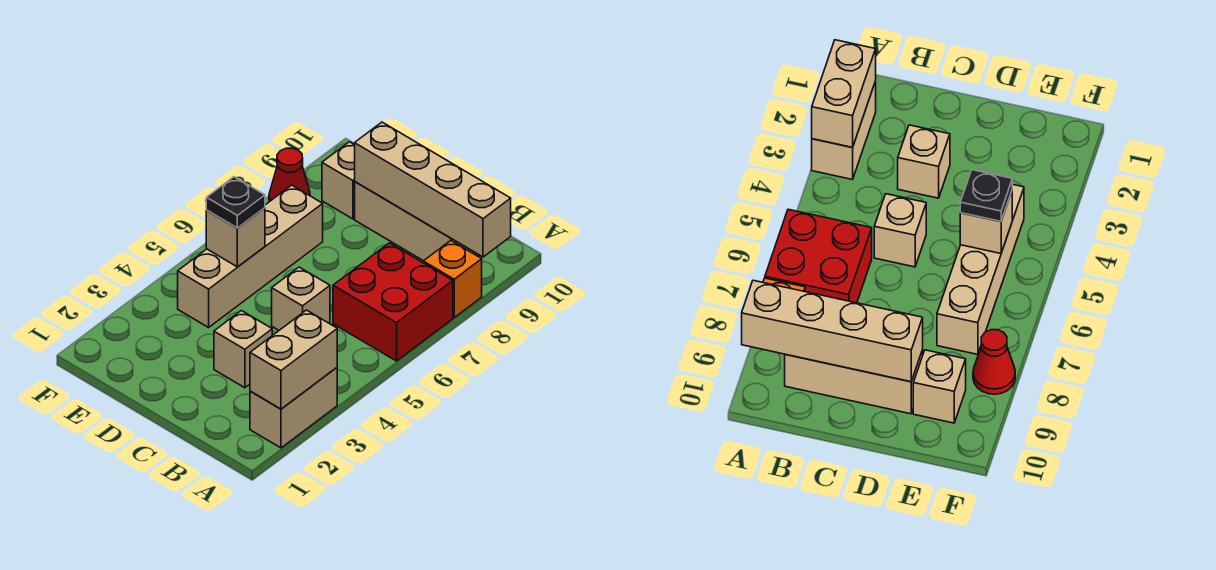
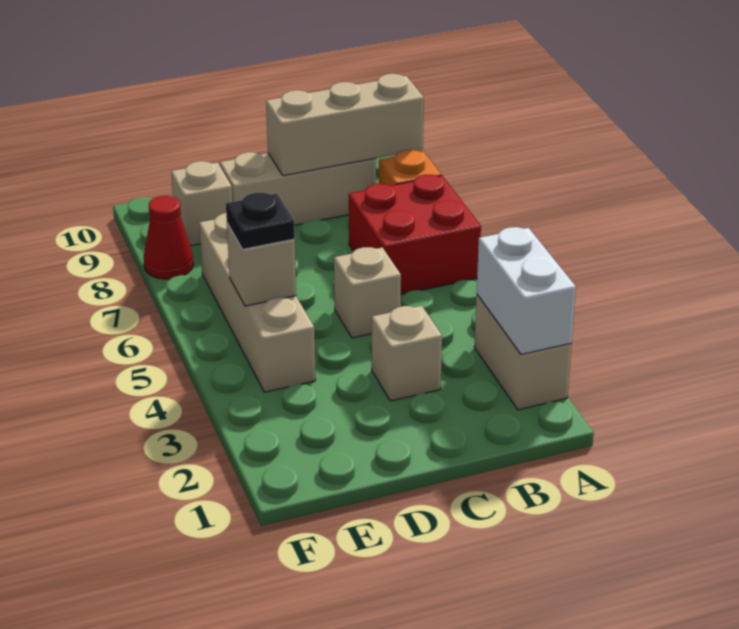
tan brick A2:A3 level 2 -> white brick A2:A3 level 2
tan brick A9:D9 level 2 -> tan brick A9:C9 level 2

